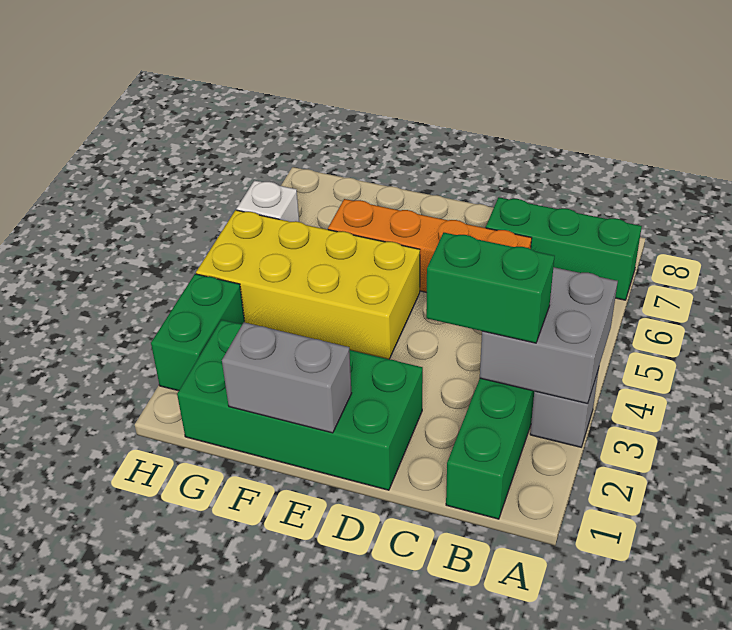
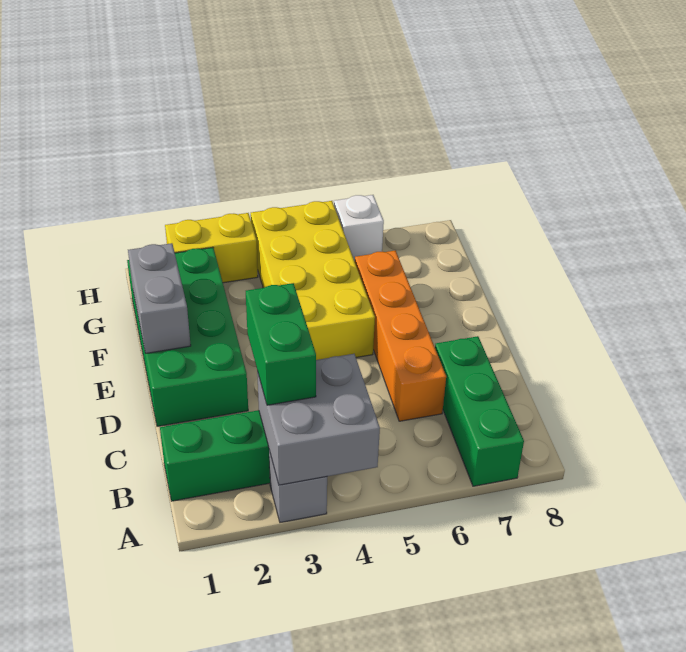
green brick H2:H3 level 1 -> yellow brick H2:H3 level 1

